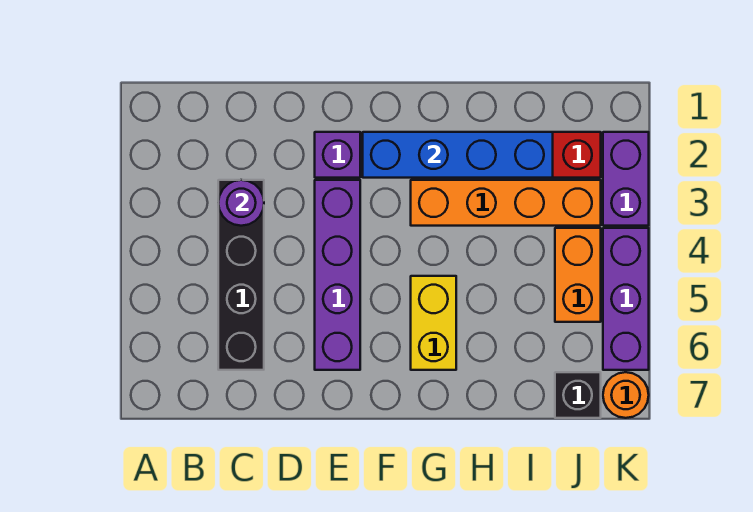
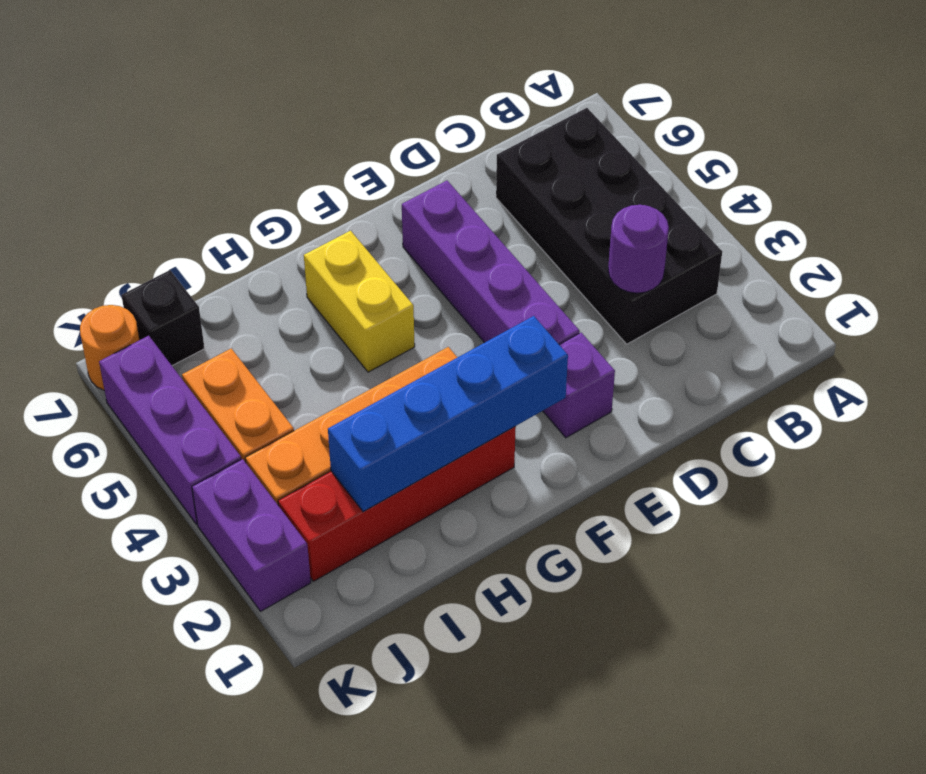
black brick C3:C6 level 1 -> black brick B3:C6 level 1

